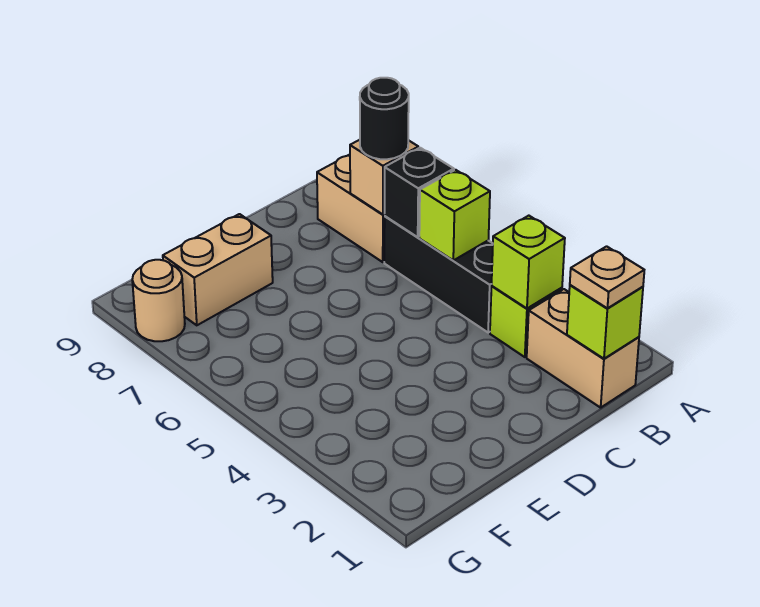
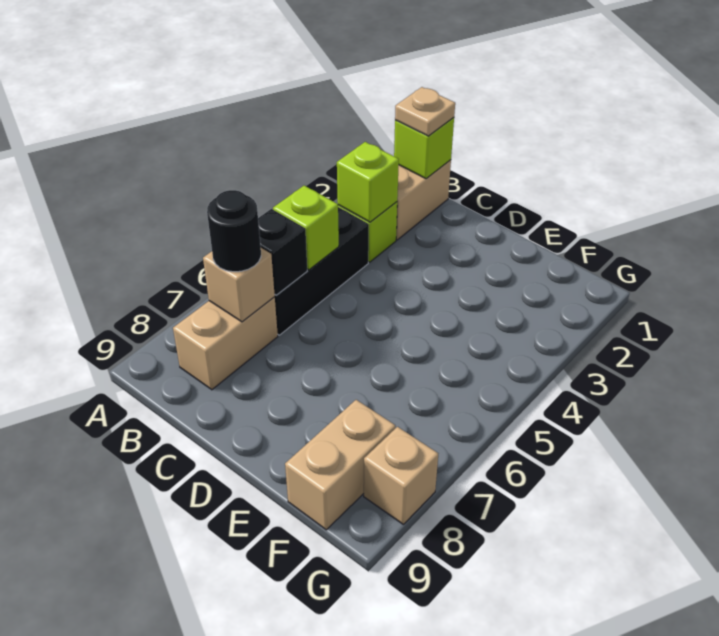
tan brick E8:F8 level 1 -> tan brick F8:F9 level 1
tan round brick G8 level 1 -> tan brick G8 level 1

